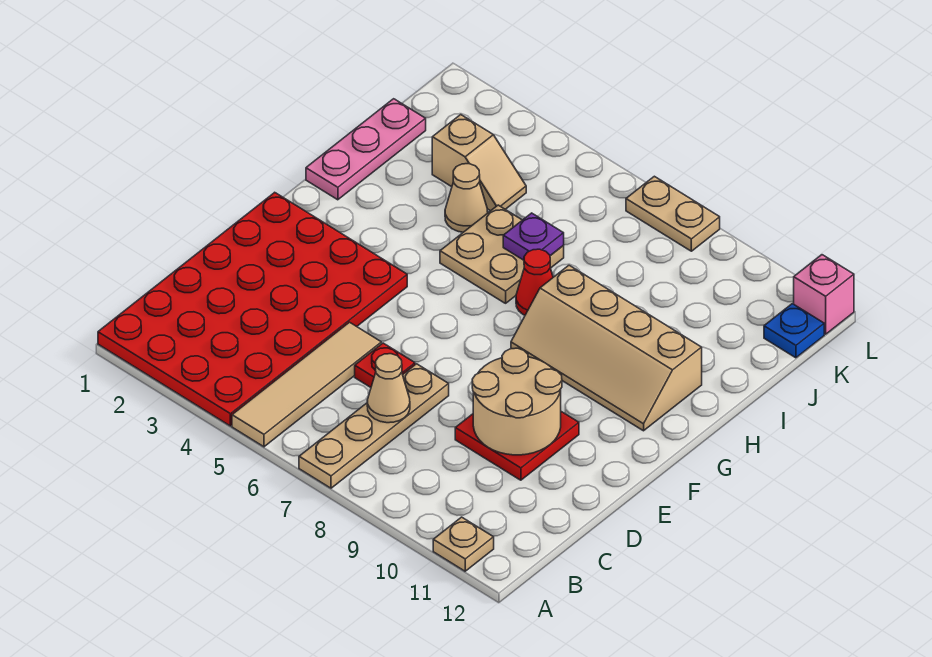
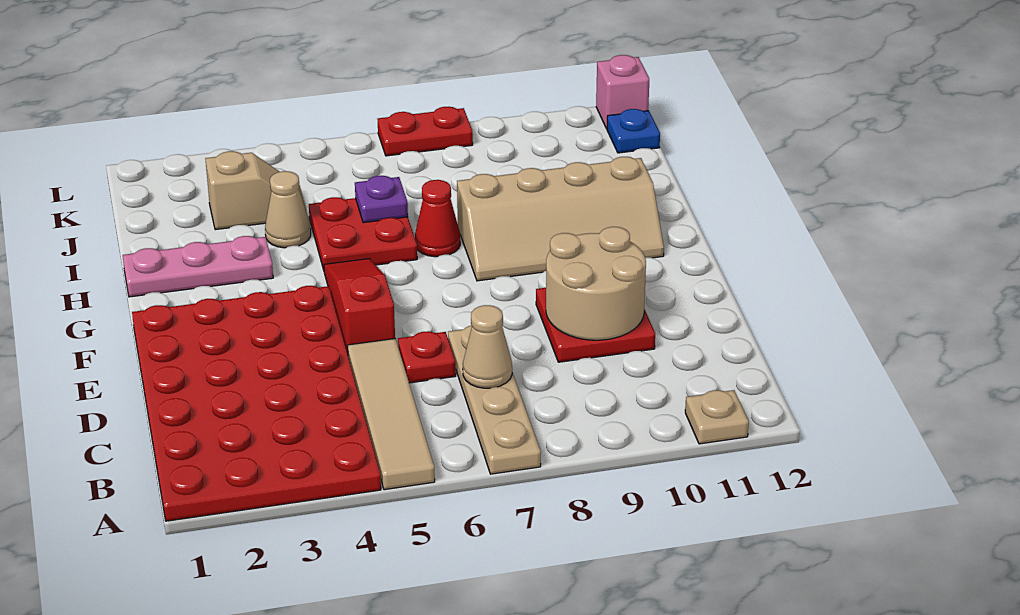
none -> red slope E5:G5 level 1 top E
pink plate H1:J1 level 1 -> pink plate H1:H3 level 1
tan plate H5:I6 level 1 -> red plate H5:I6 level 1
tan plate L7:L8 level 1 -> red plate L7:L8 level 1

